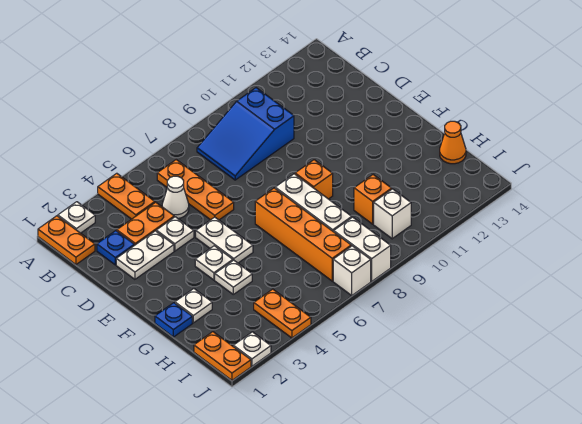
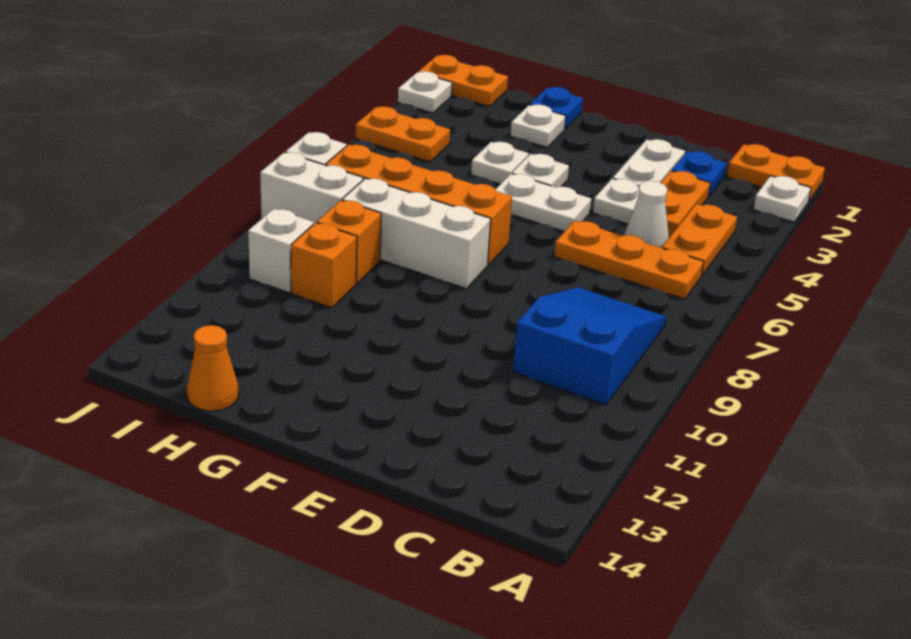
orange plate A4:B4 level 1 -> orange plate B4:B5 level 1
orange brick F9 level 1 -> orange brick H9 level 1

